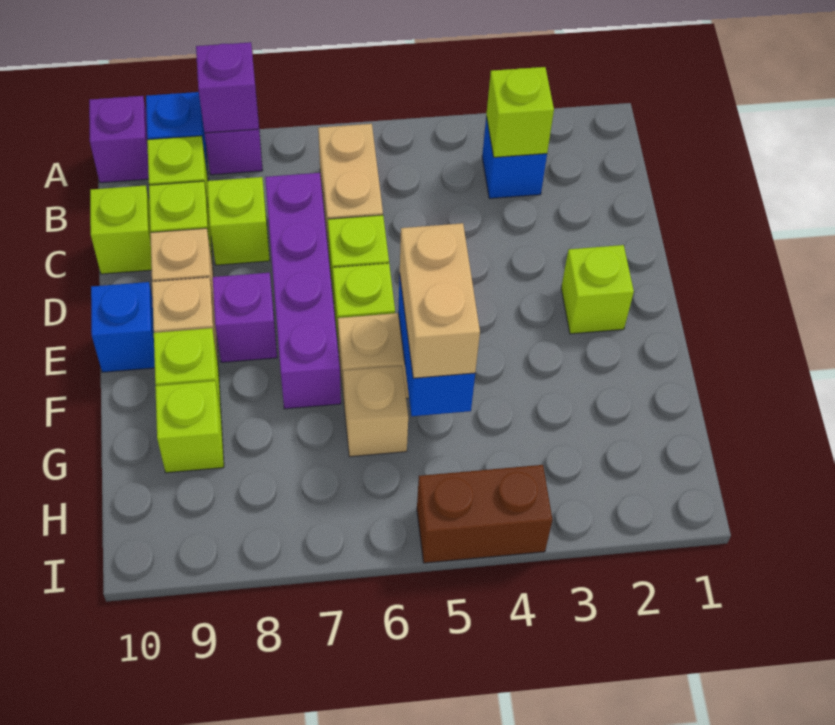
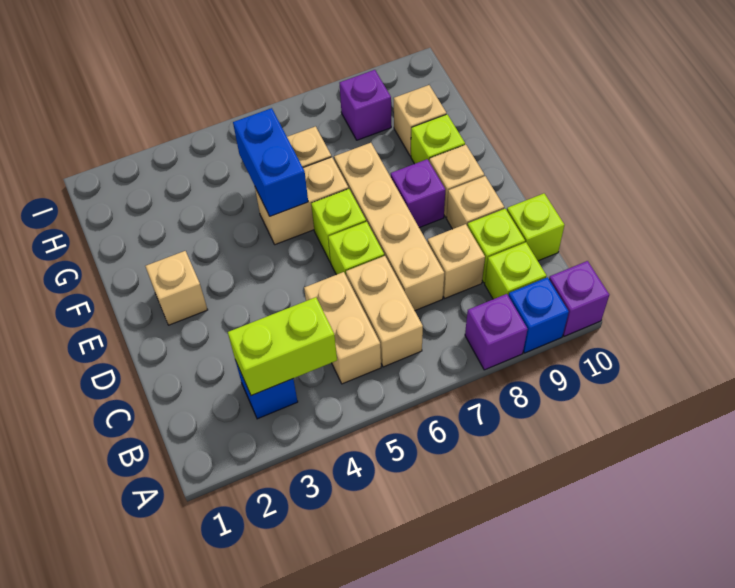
purple brick A8 level 2 -> purple brick H8 level 1
lime brick B3 level 2 -> lime brick B3:B4 level 2
purple brick C7:F7 level 1 -> tan brick C7:F7 level 1
lime brick C8 level 1 -> tan brick C8 level 1
lime brick E2 level 1 -> tan brick E2 level 1
blue brick E10 level 1 -> none
tan brick F5:G5 level 3 -> tan brick B5:C5 level 1
lime brick G9 level 1 -> tan brick G9 level 1
brown brick I4:I5 level 1 -> none

